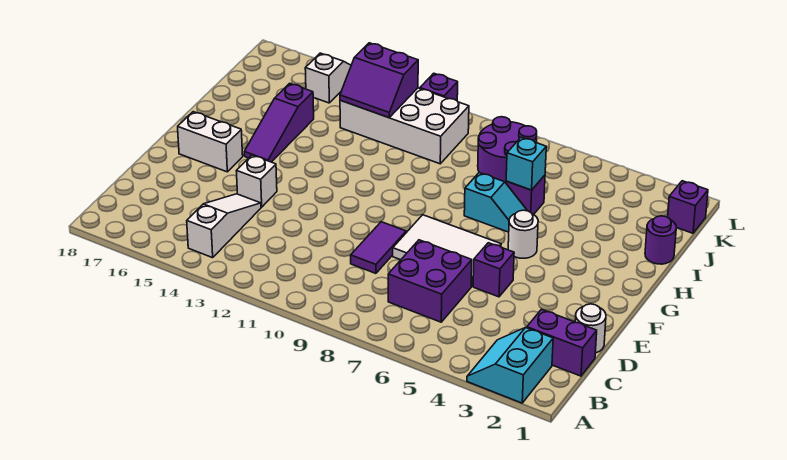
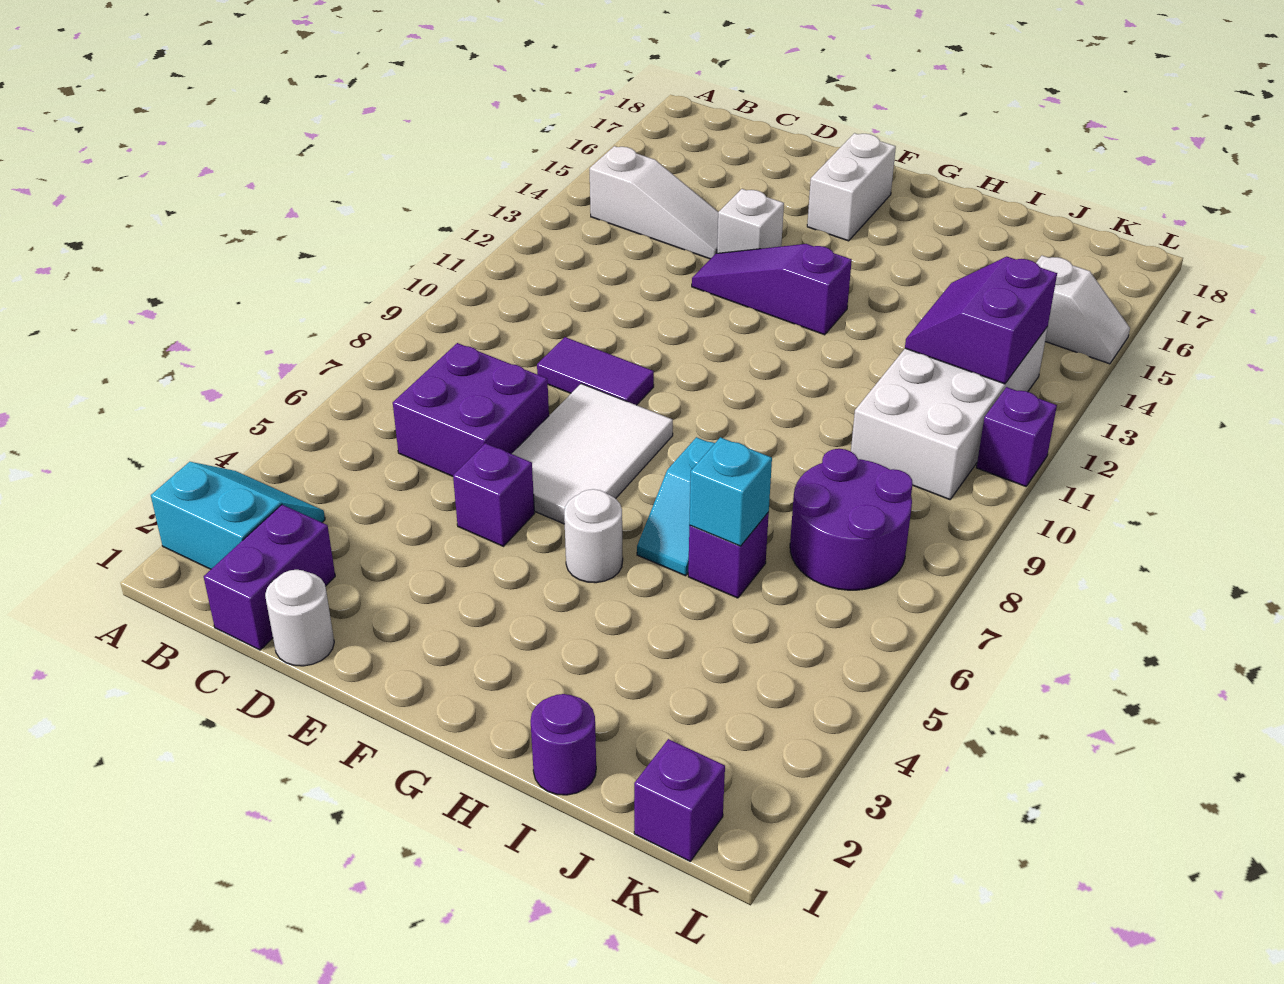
purple slope G15:I15 level 1 top I -> purple slope E13:G13 level 1 top G

